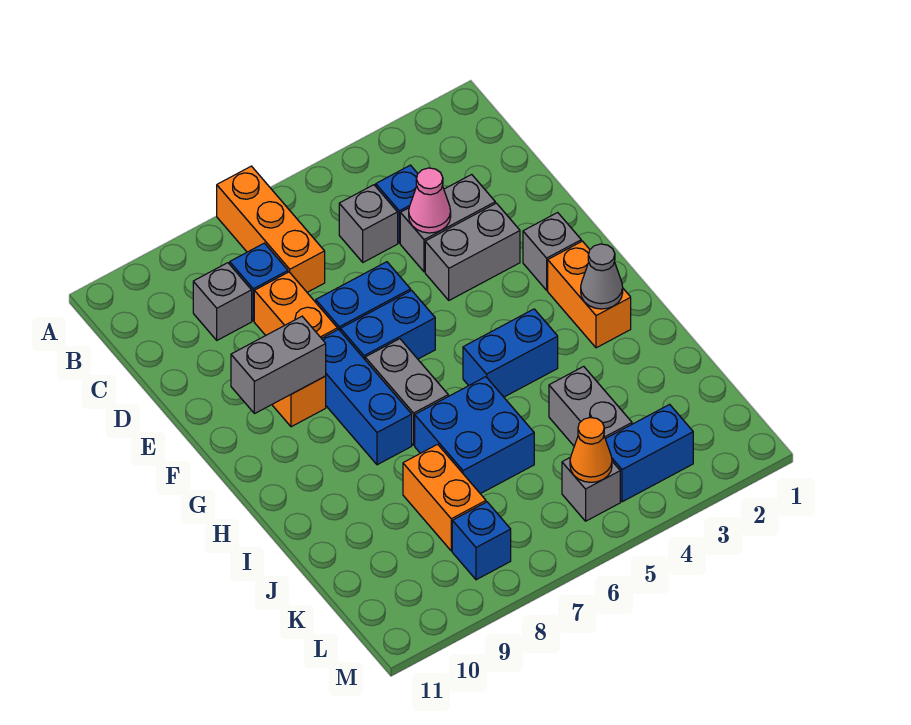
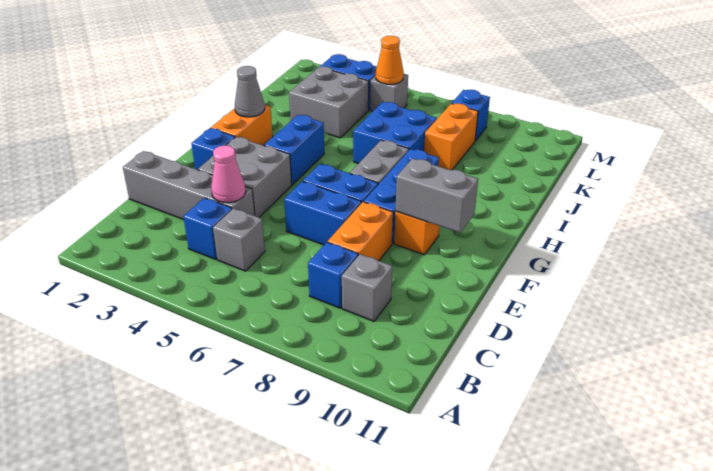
orange brick A7:C7 level 1 -> none
grey brick D3:D4 level 1 -> grey brick D1:D4 level 1
grey brick E3:E4 level 1 -> grey brick E3:F4 level 1
grey brick F2 level 1 -> blue brick F2 level 1
blue brick H4:H5 level 1 -> blue brick G4:H4 level 1
grey brick J4:K4 level 1 -> grey brick J3:K4 level 1

